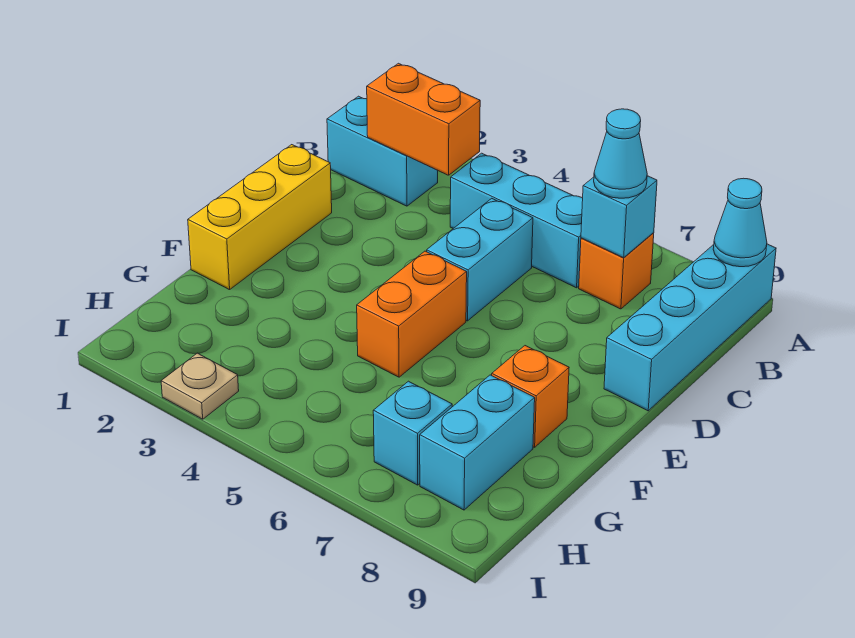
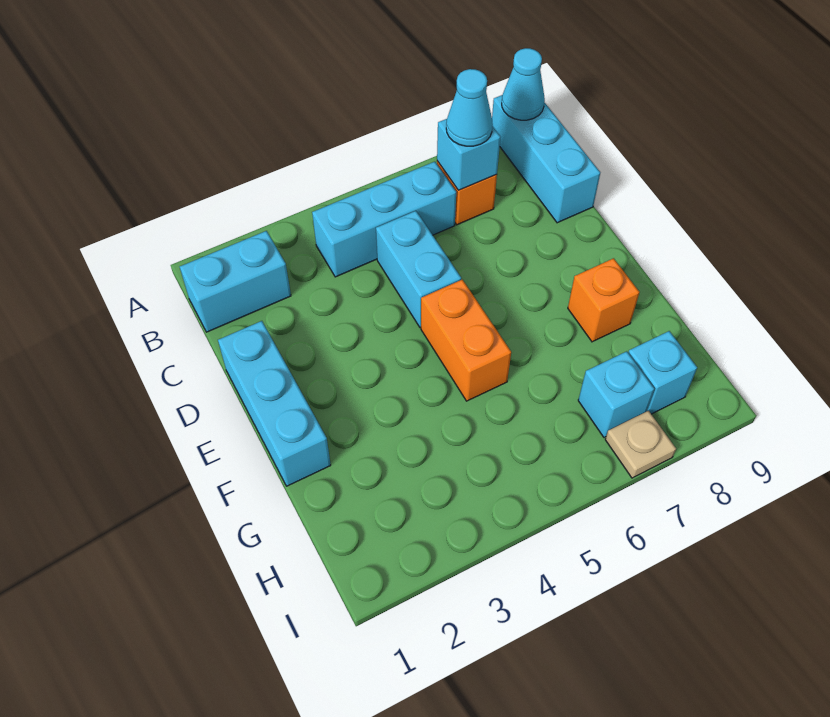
cyan brick A9:D9 level 1 -> cyan brick A9:C9 level 1
orange brick B2:B3 level 2 -> none
yellow brick D1:F1 level 1 -> cyan brick D1:F1 level 1
cyan brick G8:H8 level 1 -> cyan brick H8 level 1
tan plate I3 level 1 -> tan plate I7 level 1

